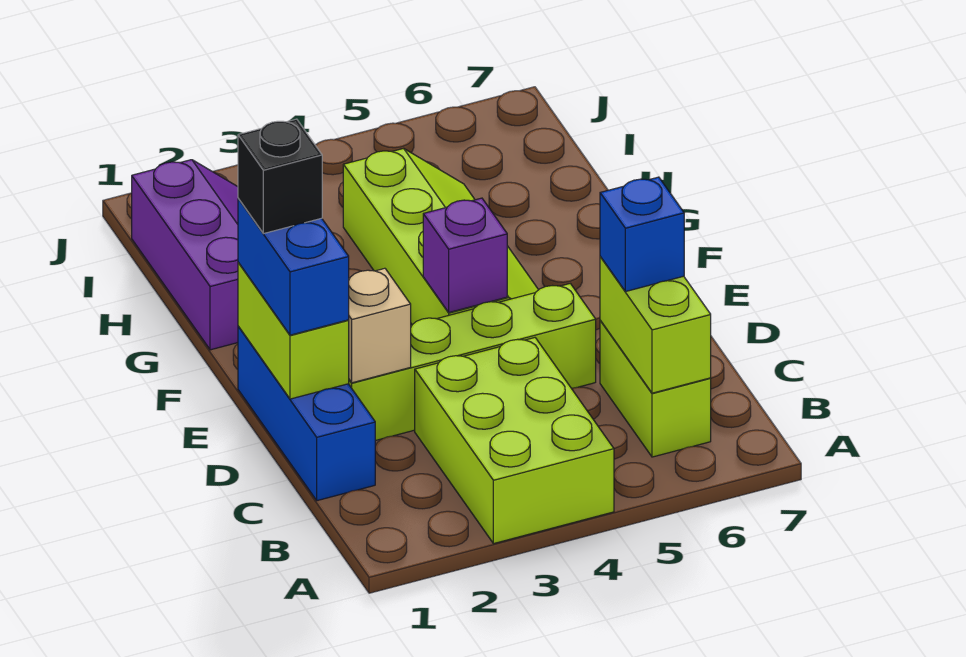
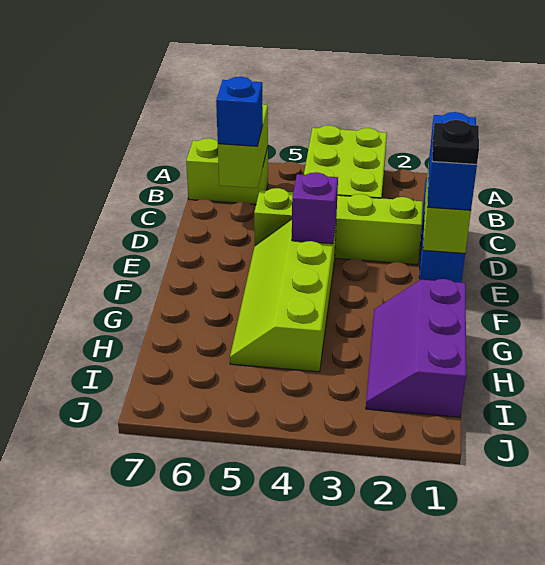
lime brick B6:C6 level 1 -> lime brick B6:B7 level 1
tan brick D2 level 2 -> none
black brick E1 level 4 -> black plate E1 level 4

